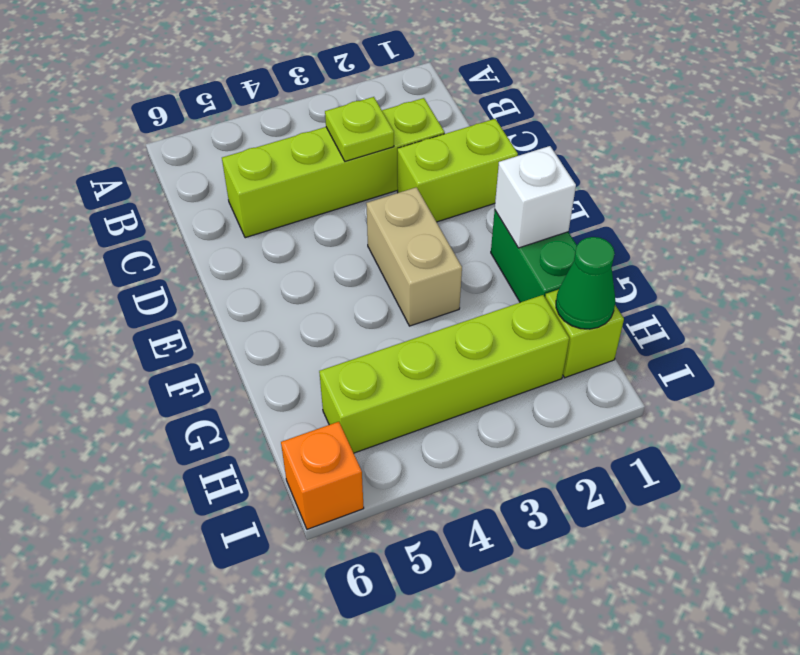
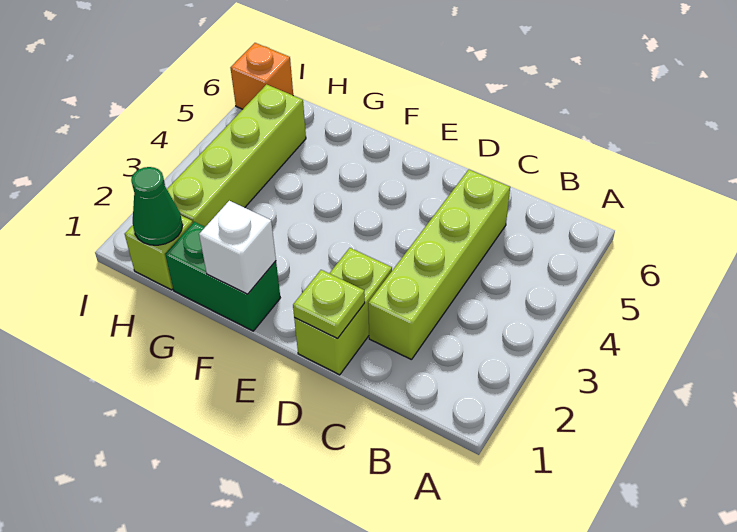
lime plate C3 level 2 -> lime plate D1 level 2
tan brick E3:F3 level 1 -> none

